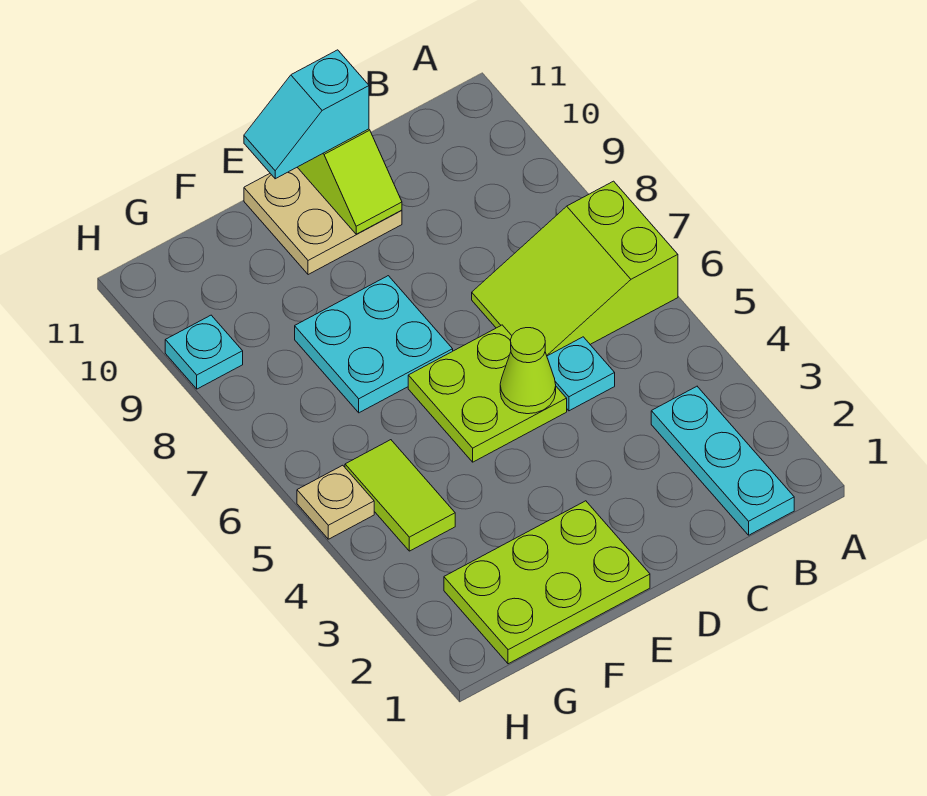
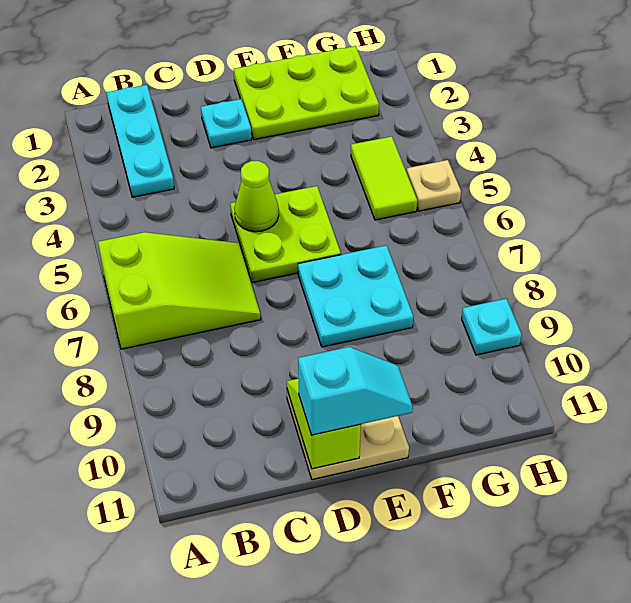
cyan plate C5 level 1 -> cyan plate D2 level 1

